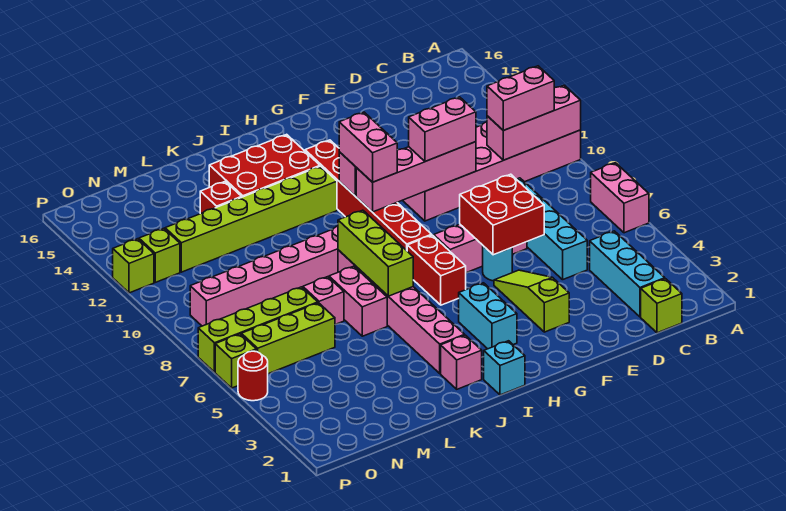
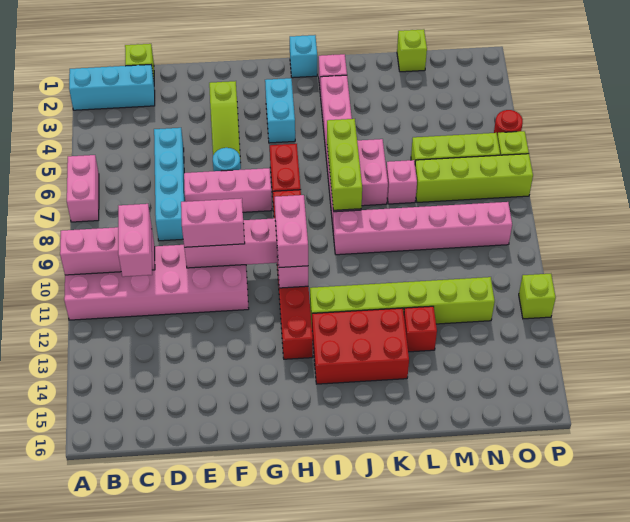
pink brick B10:C10 level 3 -> pink brick C10:C11 level 3
cyan brick C2:C4 level 1 -> cyan brick A2:C2 level 1
red brick E6:F7 level 2 -> none
lime brick O12 level 1 -> lime brick M1 level 1

